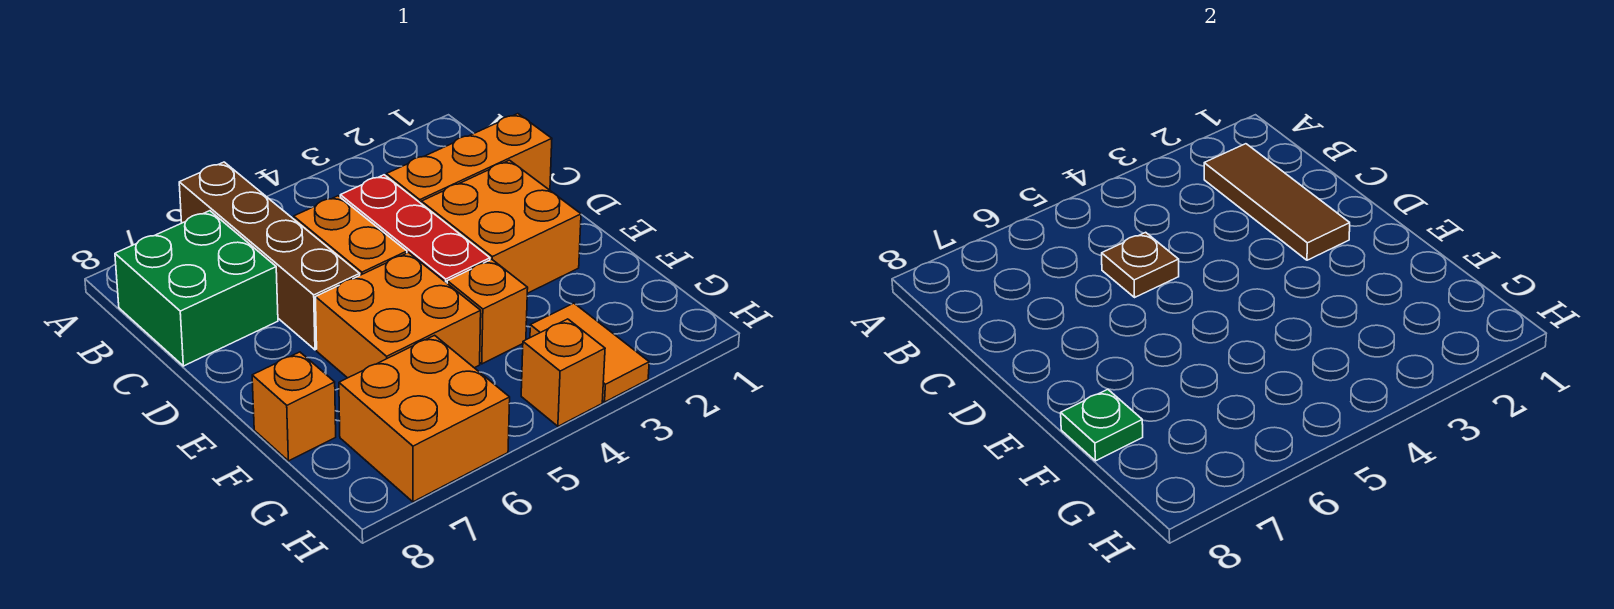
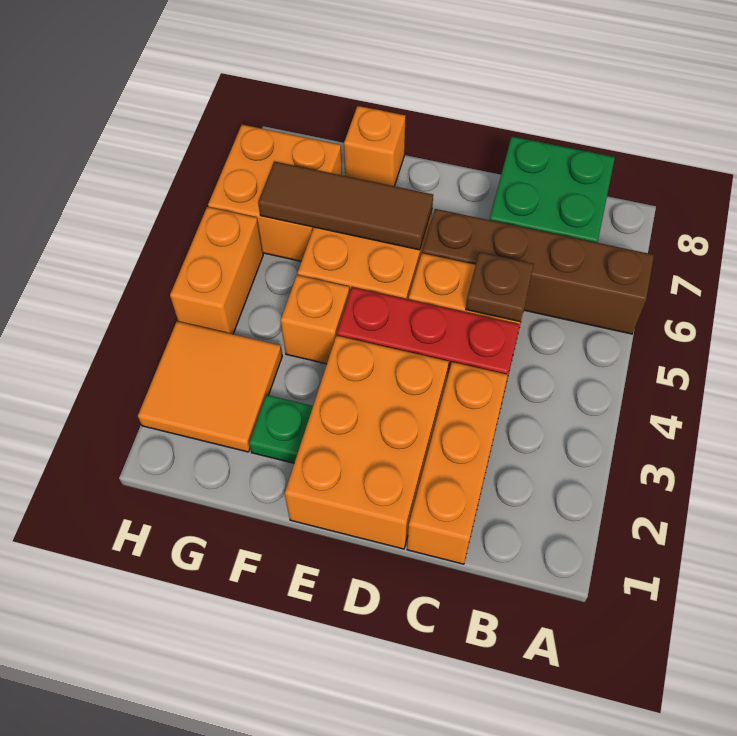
brown tile B2:D2 level 2 -> brown tile E6:G6 level 2
orange brick D2:E3 level 1 -> orange brick D1:E3 level 1
green plate F8 level 2 -> green plate F2 level 1
orange tile G3:H3 level 1 -> orange tile G2:H3 level 1
orange brick H4 level 1 -> orange brick H4:H5 level 1

